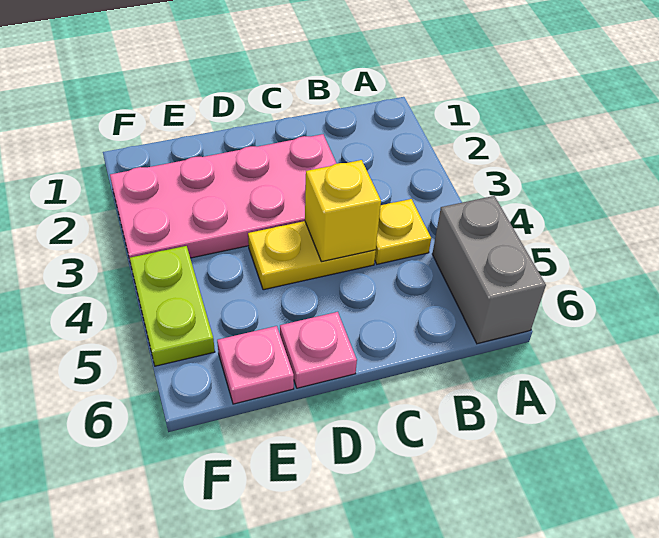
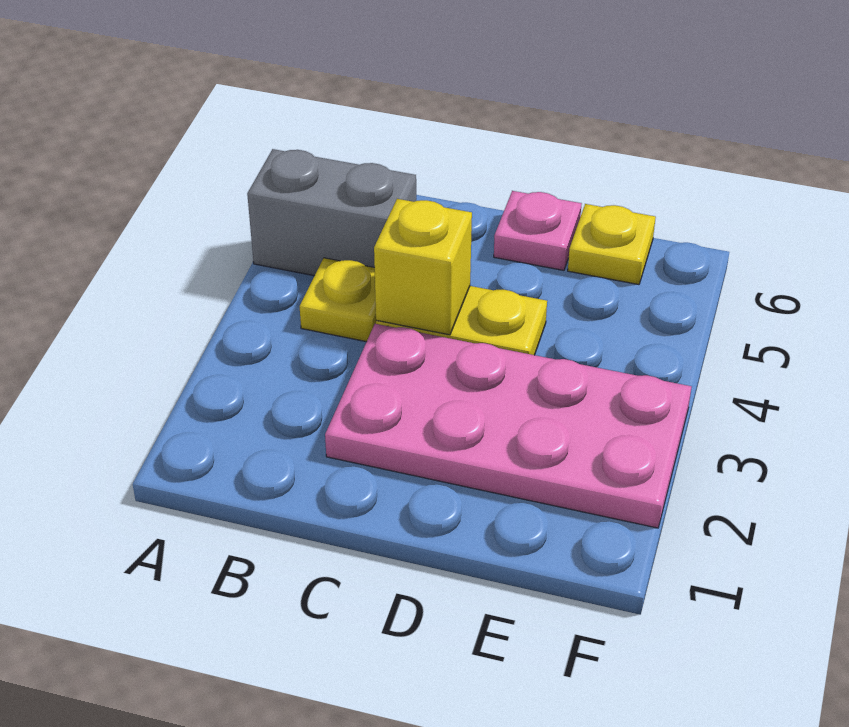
grey brick A5:A6 level 1 -> grey brick A5:B5 level 1
pink plate E6 level 1 -> yellow plate E6 level 1
lime plate F4:F5 level 1 -> none

